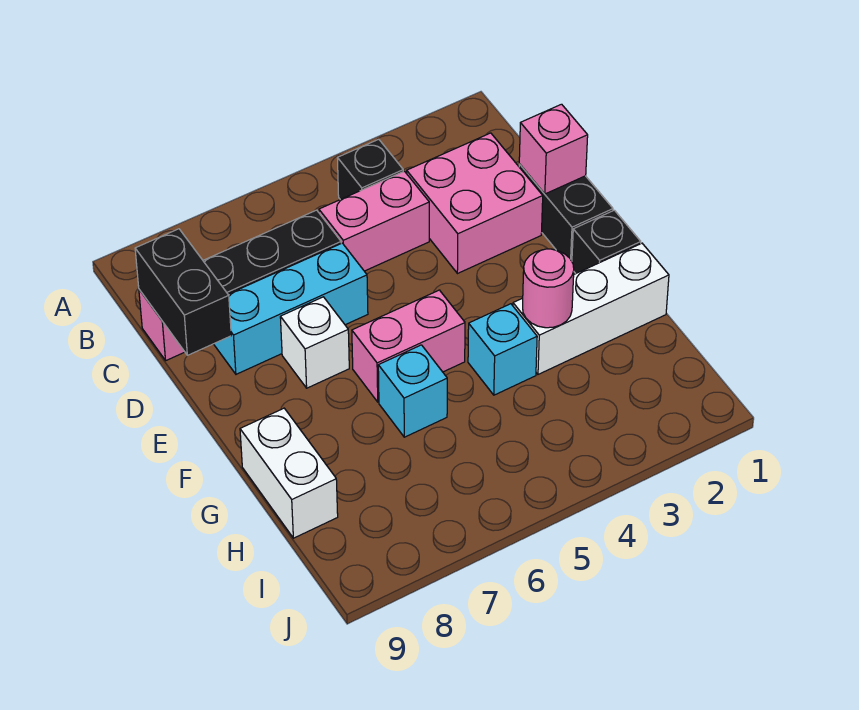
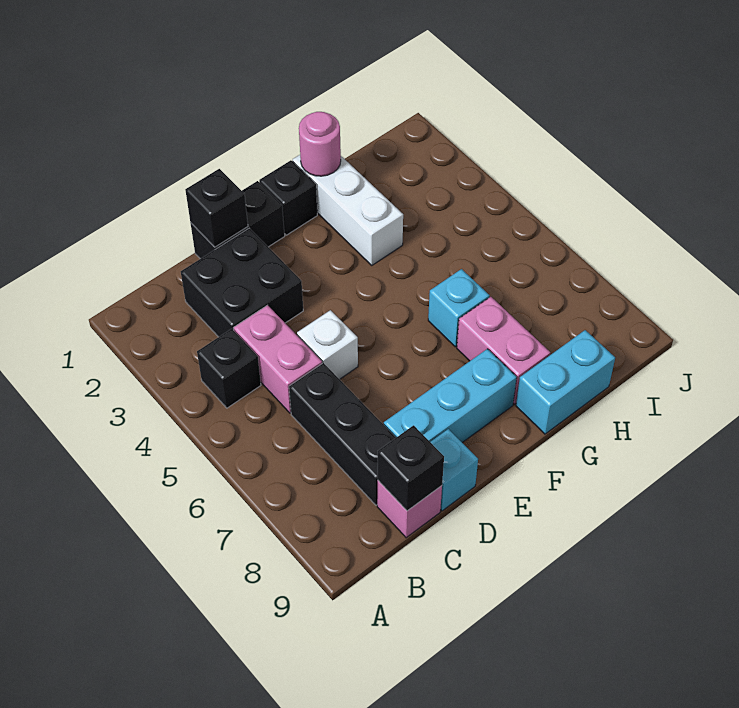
pink brick C2:D3 level 1 -> black brick C2:D3 level 1
black brick C9:D9 level 2 -> black brick C9 level 2
pink brick D1 level 2 -> black brick D1 level 2
cyan brick D6:D8 level 1 -> cyan brick D8:F8 level 1
white brick E7 level 1 -> white brick D5 level 1
pink brick F5:F6 level 1 -> pink brick G7:G8 level 1
pink round brick G3 level 2 -> pink round brick G1 level 2
cyan brick G4 level 1 -> cyan brick D9 level 1
white brick G9:H9 level 1 -> cyan brick G9:H9 level 1

